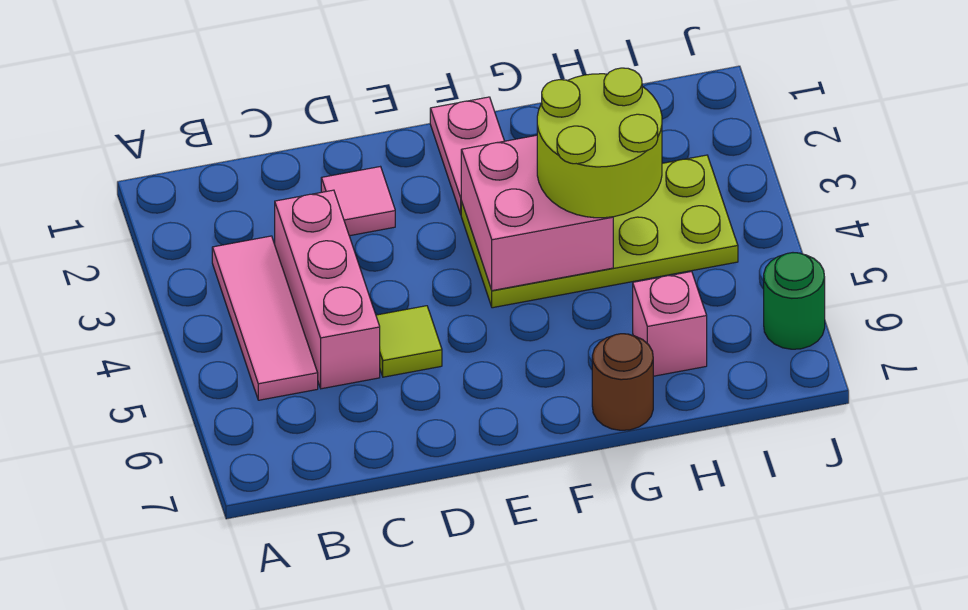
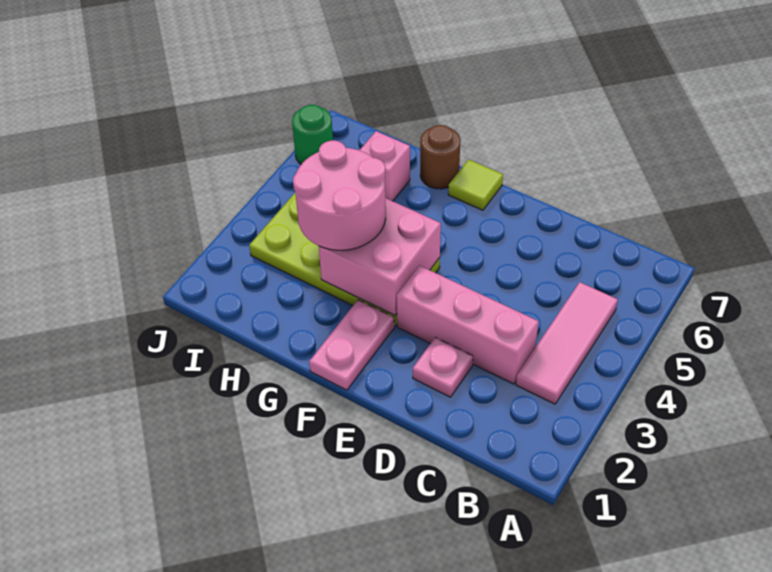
pink brick C3:C5 level 1 -> pink brick C3:E3 level 1
pink tile D2 level 1 -> pink plate D2 level 1
lime tile D5 level 1 -> lime tile F7 level 1
lime round brick G3:H4 level 3 -> pink round brick G3:H4 level 3

